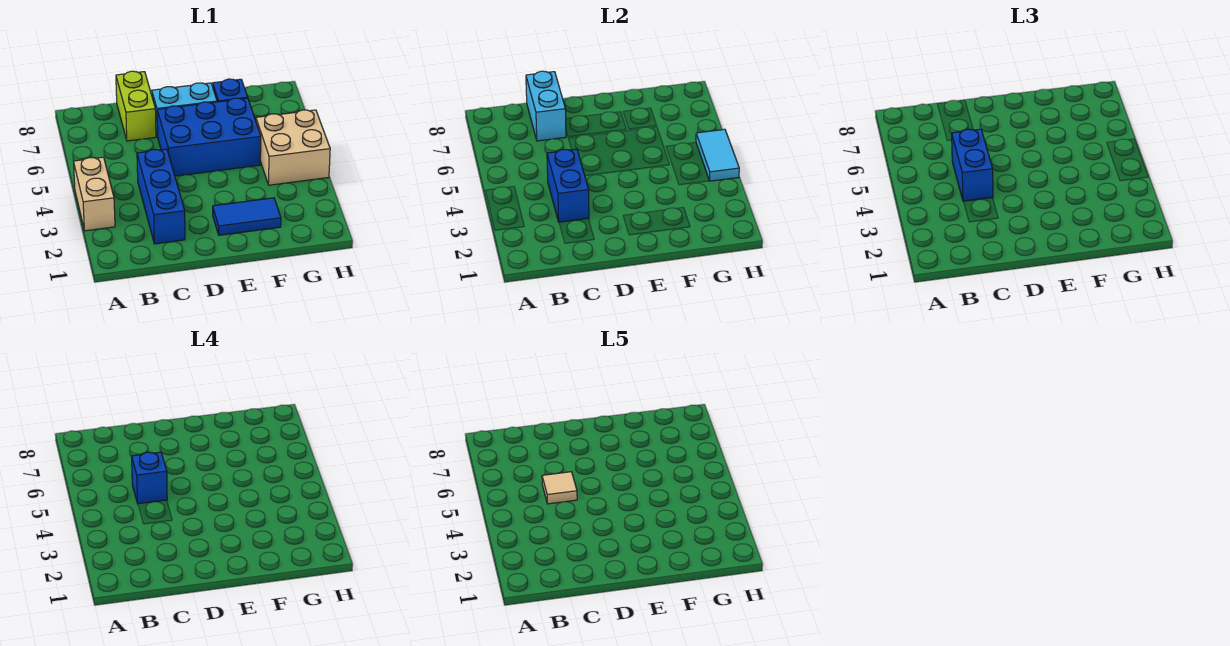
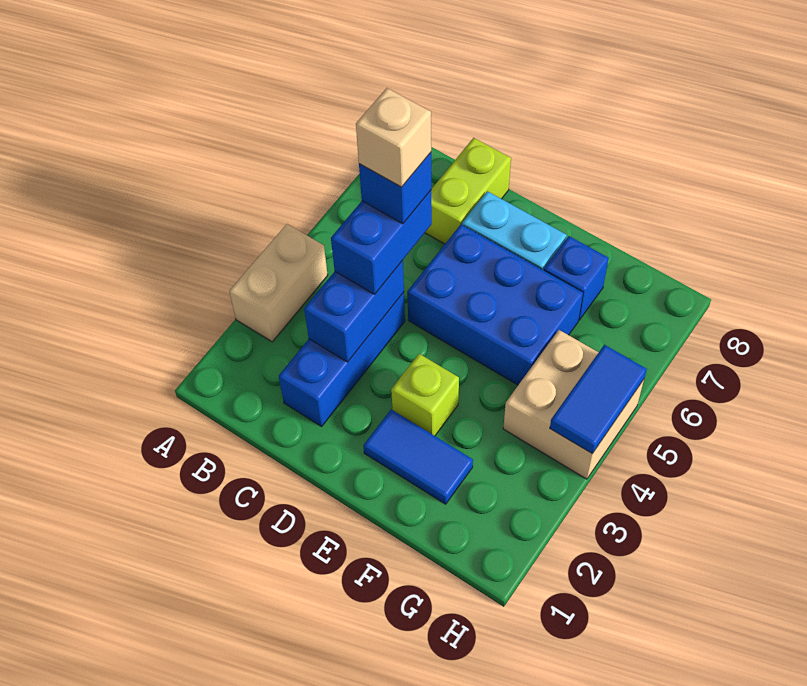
tan tile C5 level 5 -> tan brick C5 level 5
cyan brick C7:C8 level 2 -> none
none -> lime brick E3 level 1
cyan tile H4:H5 level 2 -> blue tile H4:H5 level 2

